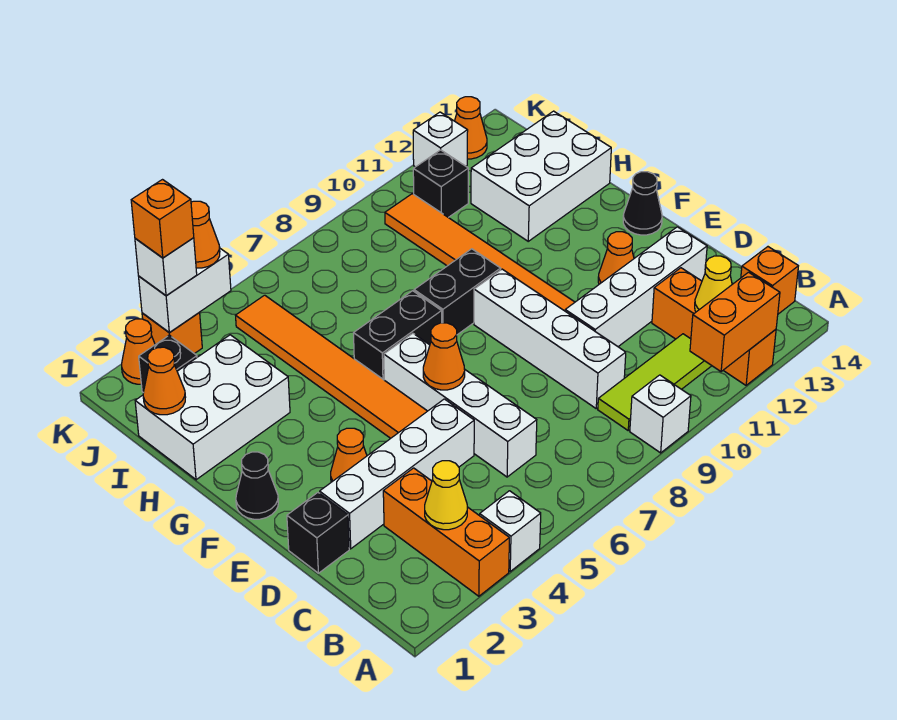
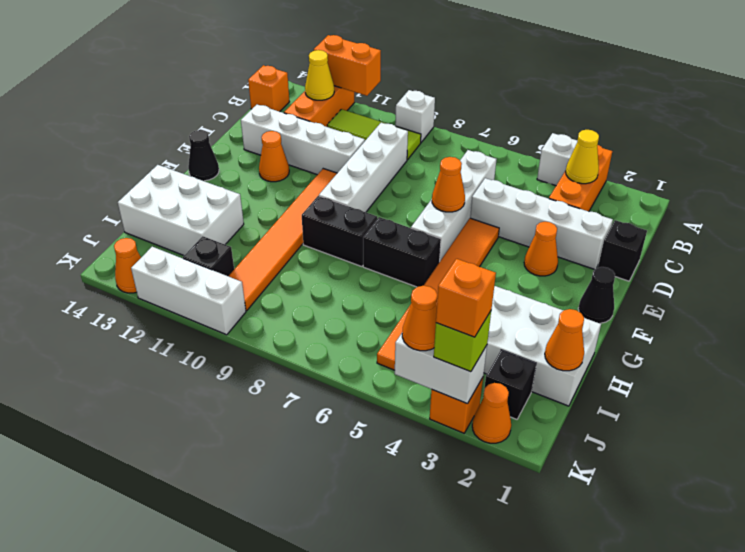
white brick K3 level 3 -> lime brick K3 level 3
white brick K12 level 1 -> white brick K10:K12 level 1

